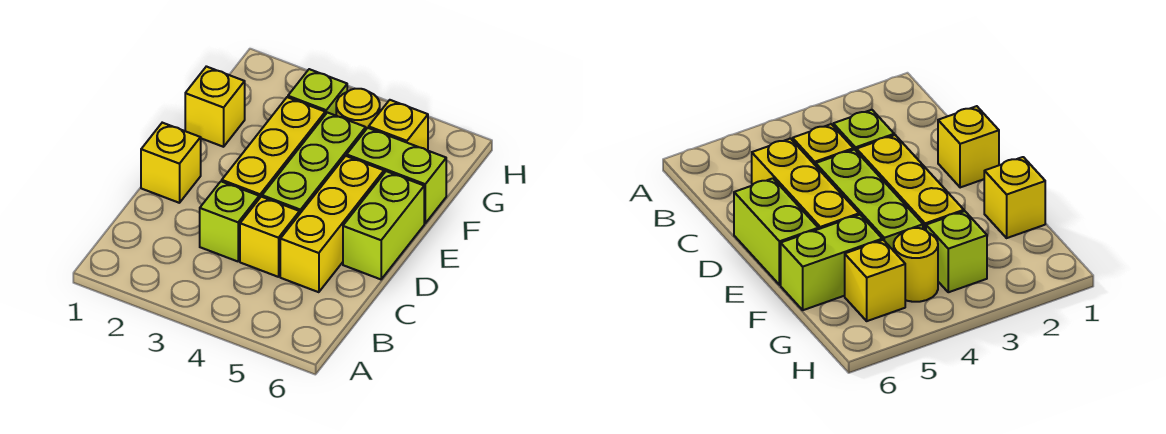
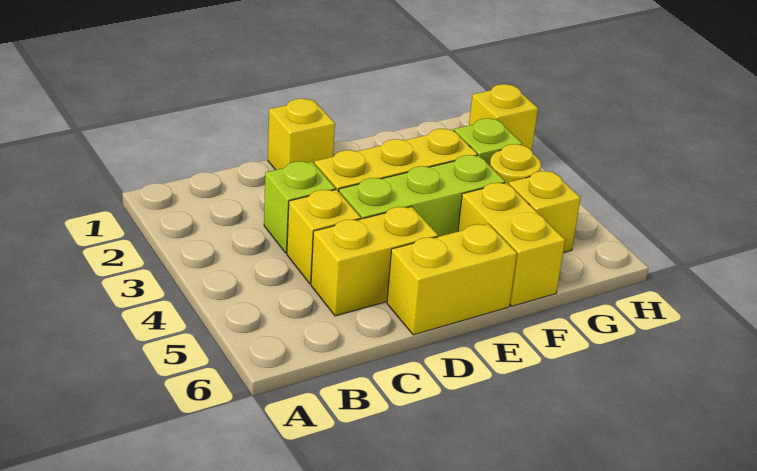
yellow brick C5:E5 level 1 -> yellow brick C5:D5 level 1
lime brick D6:E6 level 1 -> yellow brick D6:E6 level 1
yellow brick F1 level 1 -> yellow brick H2 level 1
lime brick F5:F6 level 1 -> yellow brick F5:F6 level 1

